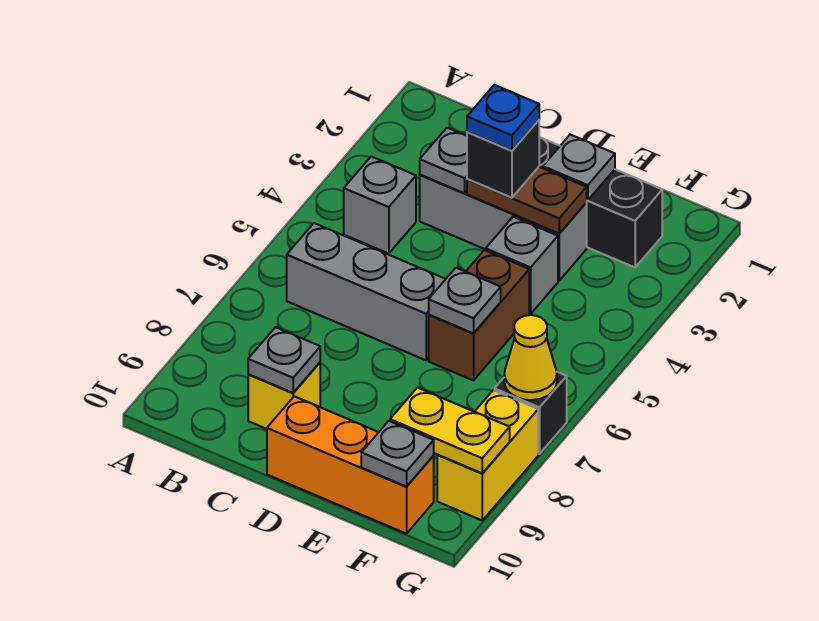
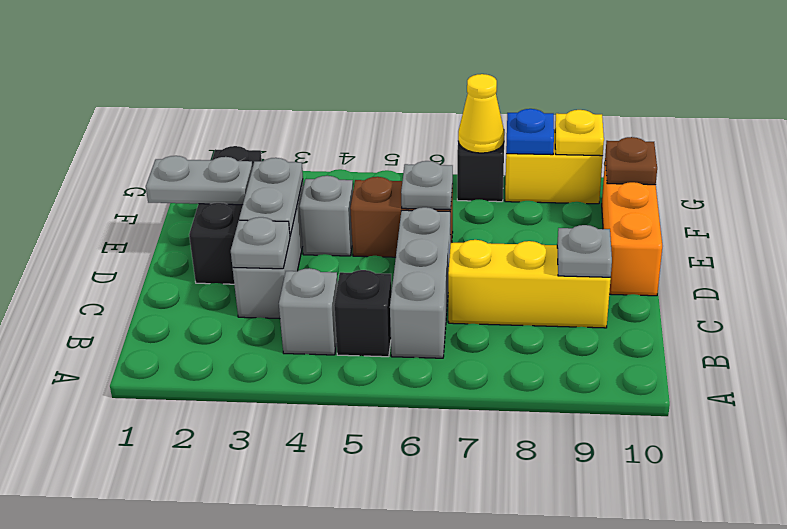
yellow brick C9 level 1 -> yellow brick C7:C9 level 1
brown plate D3:E3 level 2 -> grey plate D3:E3 level 2
black brick D3 level 3 -> black brick B5 level 1
blue plate D3 level 4 -> blue plate G8 level 2
grey plate E2 level 2 -> grey plate E1:E2 level 2
yellow plate F9:G9 level 2 -> yellow plate G9 level 2
grey plate F10 level 2 -> brown plate F10 level 2

